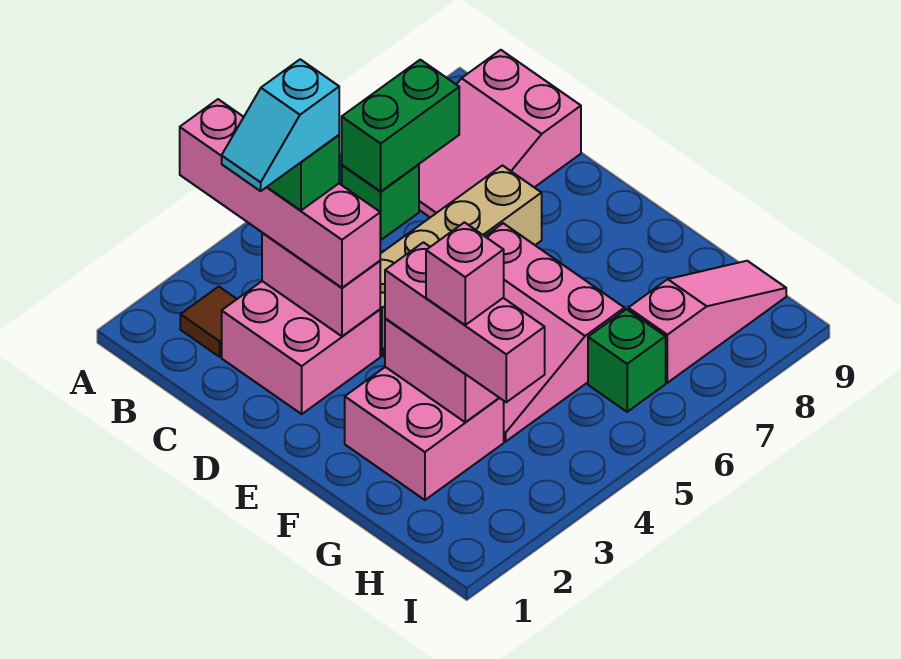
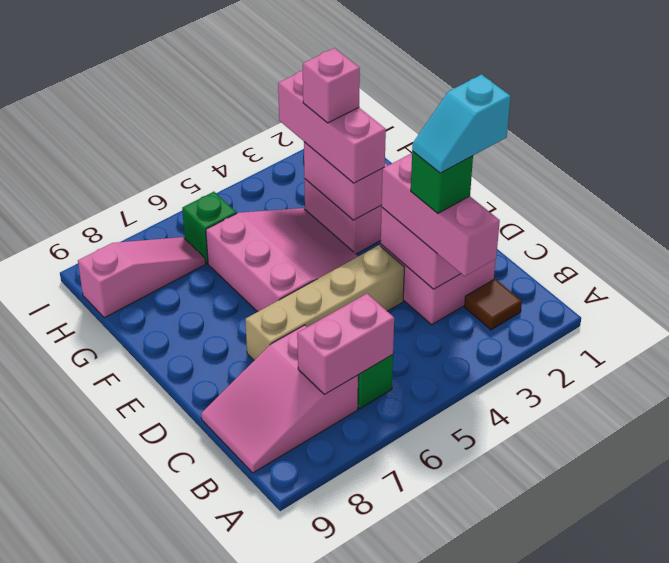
pink brick A3:D3 level 3 -> pink brick B3:D3 level 3
green brick B6:B7 level 2 -> pink brick B6:B7 level 2
pink slope B7:C9 level 1 top 9 -> pink slope B7:C9 level 1 top 7
cyan slope C2:C3 level 5 top 3 -> cyan slope C2:C3 level 5 top 2
pink slope H7:H9 level 1 top 7 -> pink slope H7:H9 level 1 top 9

